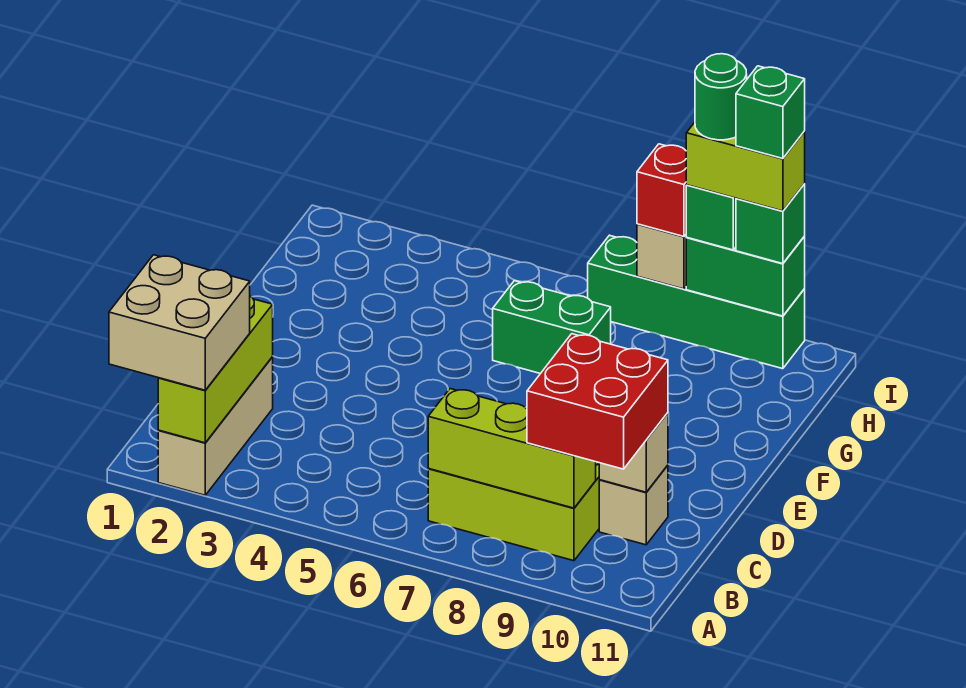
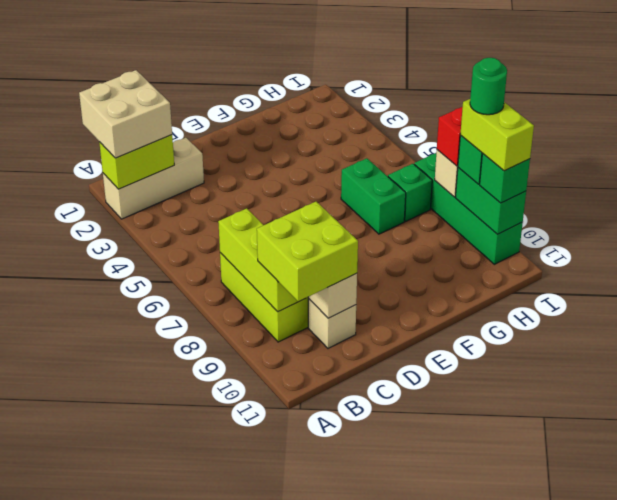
lime brick A2:C2 level 2 -> lime brick A2:B2 level 2
red brick B9:C10 level 3 -> lime brick B9:C10 level 3
green brick I10 level 5 -> green brick H7 level 1

